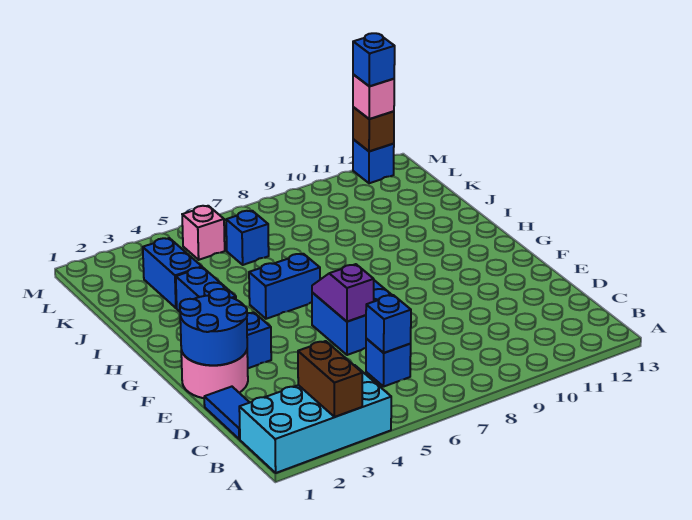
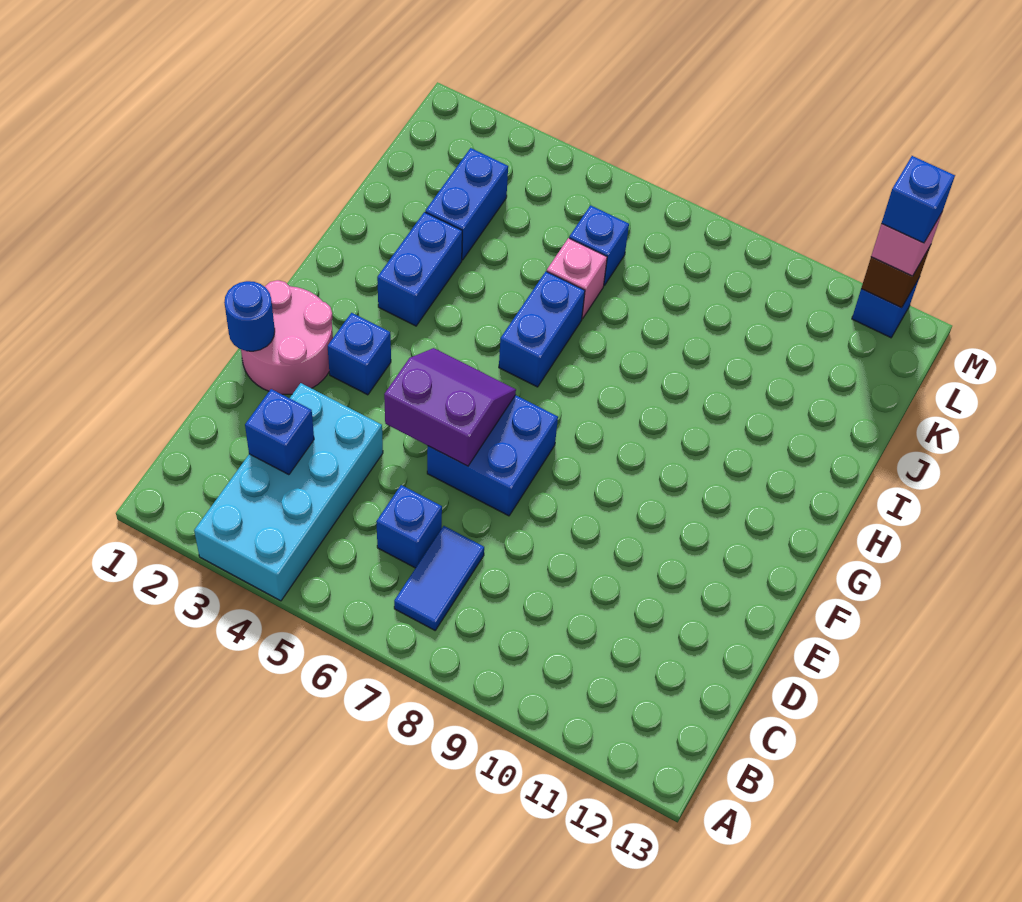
cyan brick A1:B4 level 1 -> cyan brick A3:D4 level 1
brown brick A3:B3 level 2 -> none
blue tile C1:D1 level 1 -> blue tile B7:C7 level 1
blue brick C6 level 2 -> blue brick C3 level 2
blue round brick E1:F2 level 2 -> blue round brick E1 level 2
purple slope E6:F6 level 2 top E -> purple slope E5:F6 level 2 top E
blue brick H5:H6 level 1 -> blue brick H6:I6 level 1
pink brick L5 level 1 -> pink brick J6 level 1

